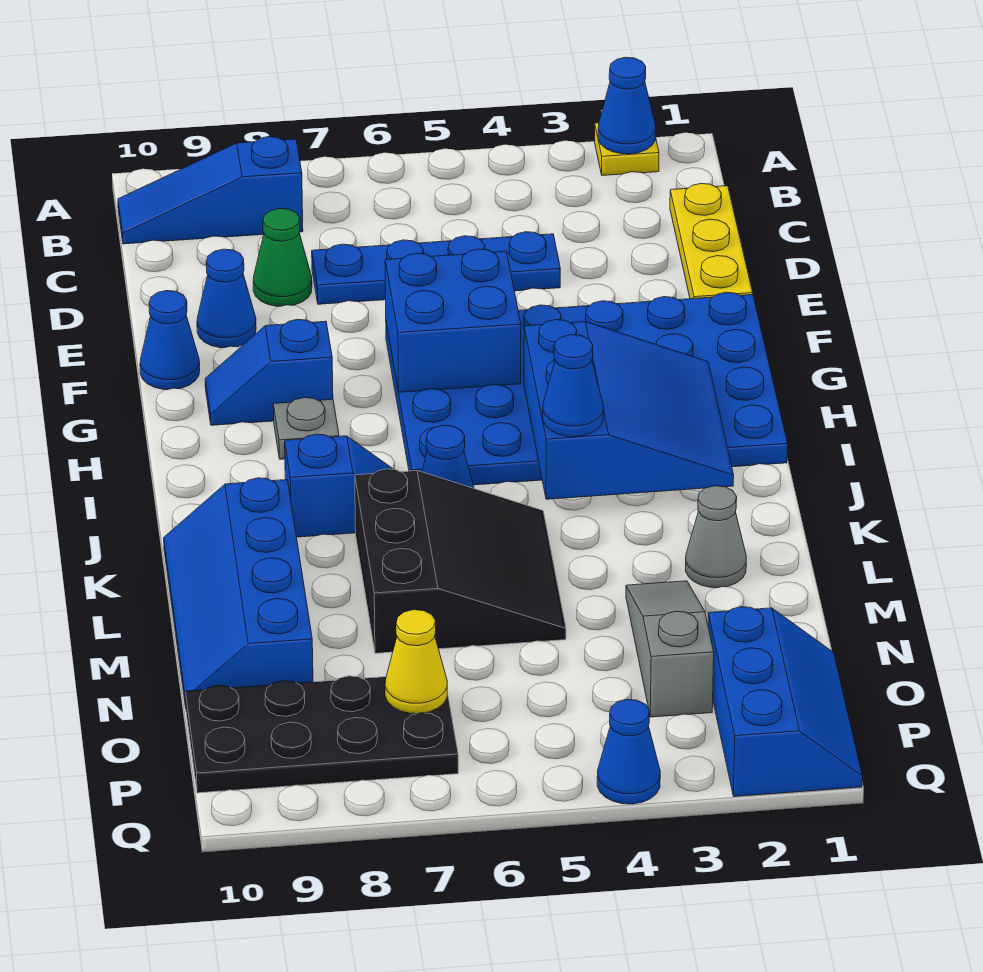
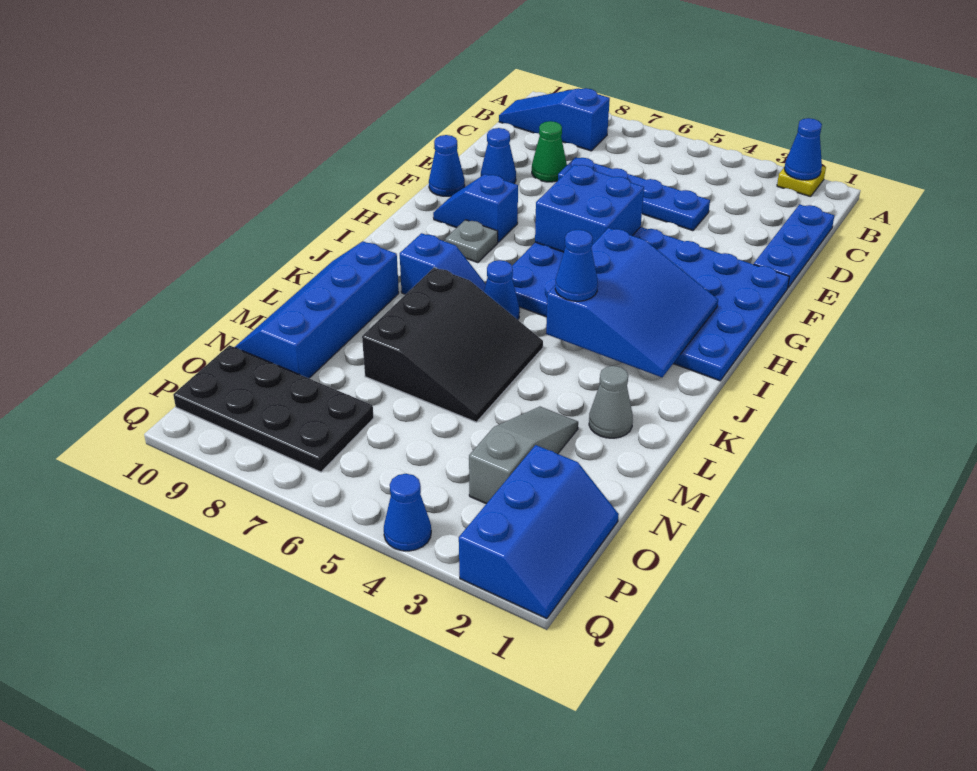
yellow plate C1:E1 level 1 -> blue plate C1:E1 level 1
yellow cone O7 level 2 -> none

